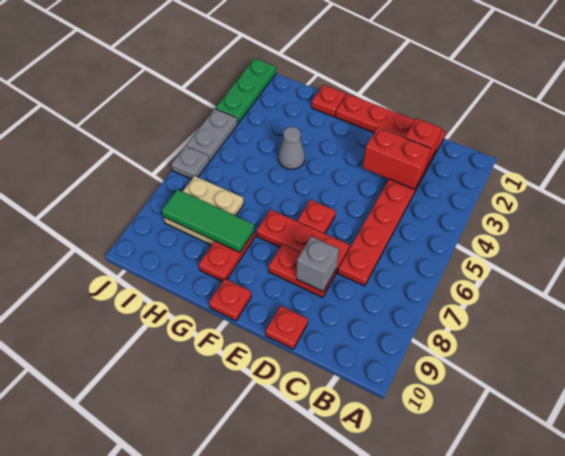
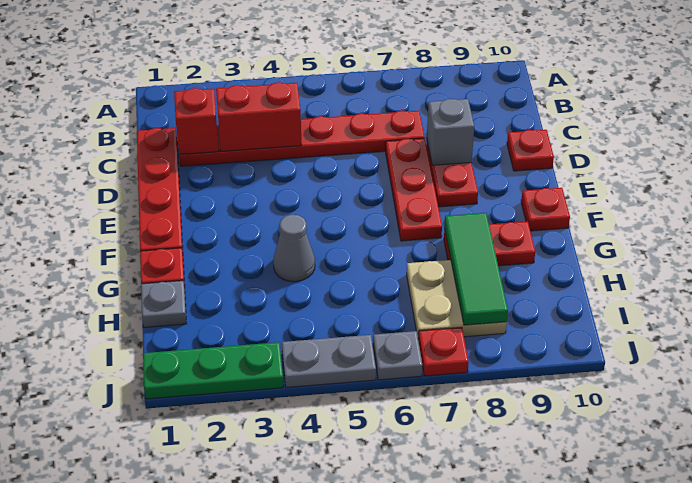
red brick C3:D3 level 2 -> red brick C3:C4 level 2
red plate E6 level 1 -> red plate J7 level 1
none -> grey plate H1 level 1

